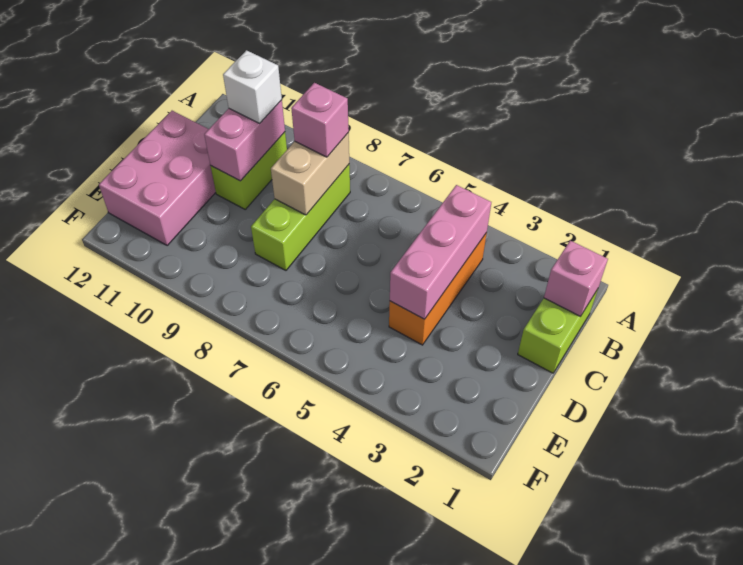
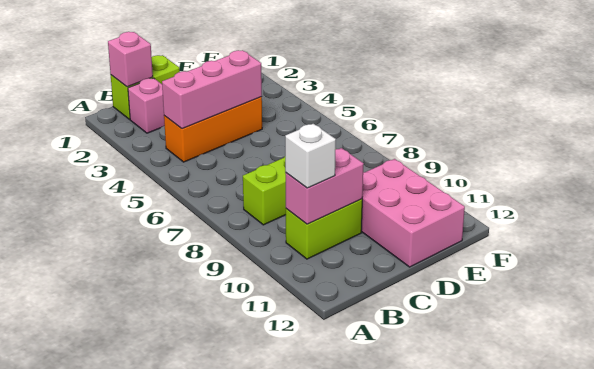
tan brick B8:C8 level 2 -> none
pink brick B8 level 3 -> pink brick B2 level 1
pink brick C11:E12 level 1 -> pink brick D10:E12 level 1

